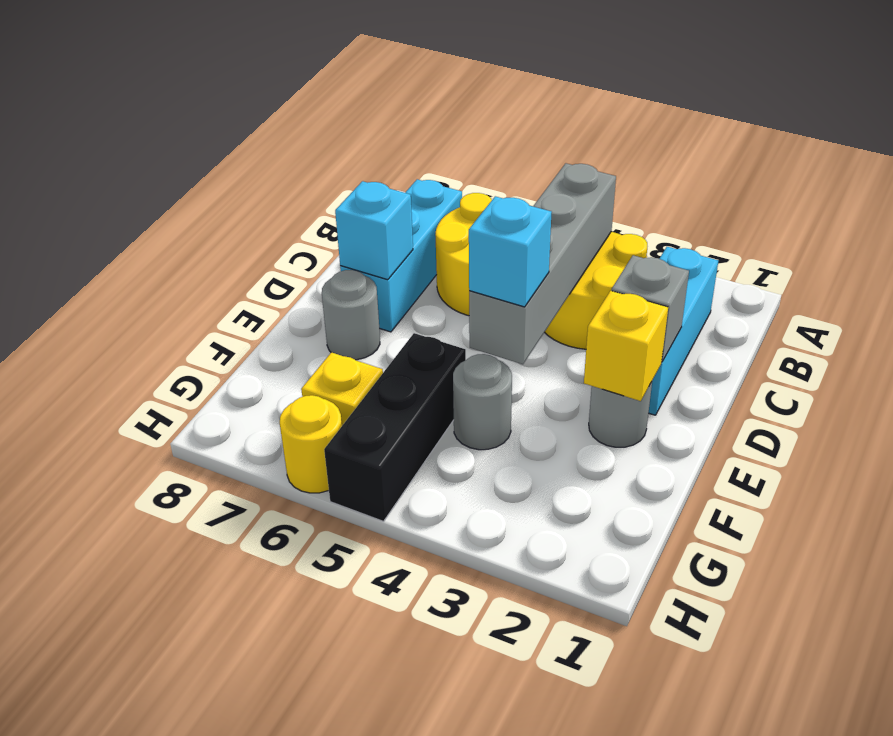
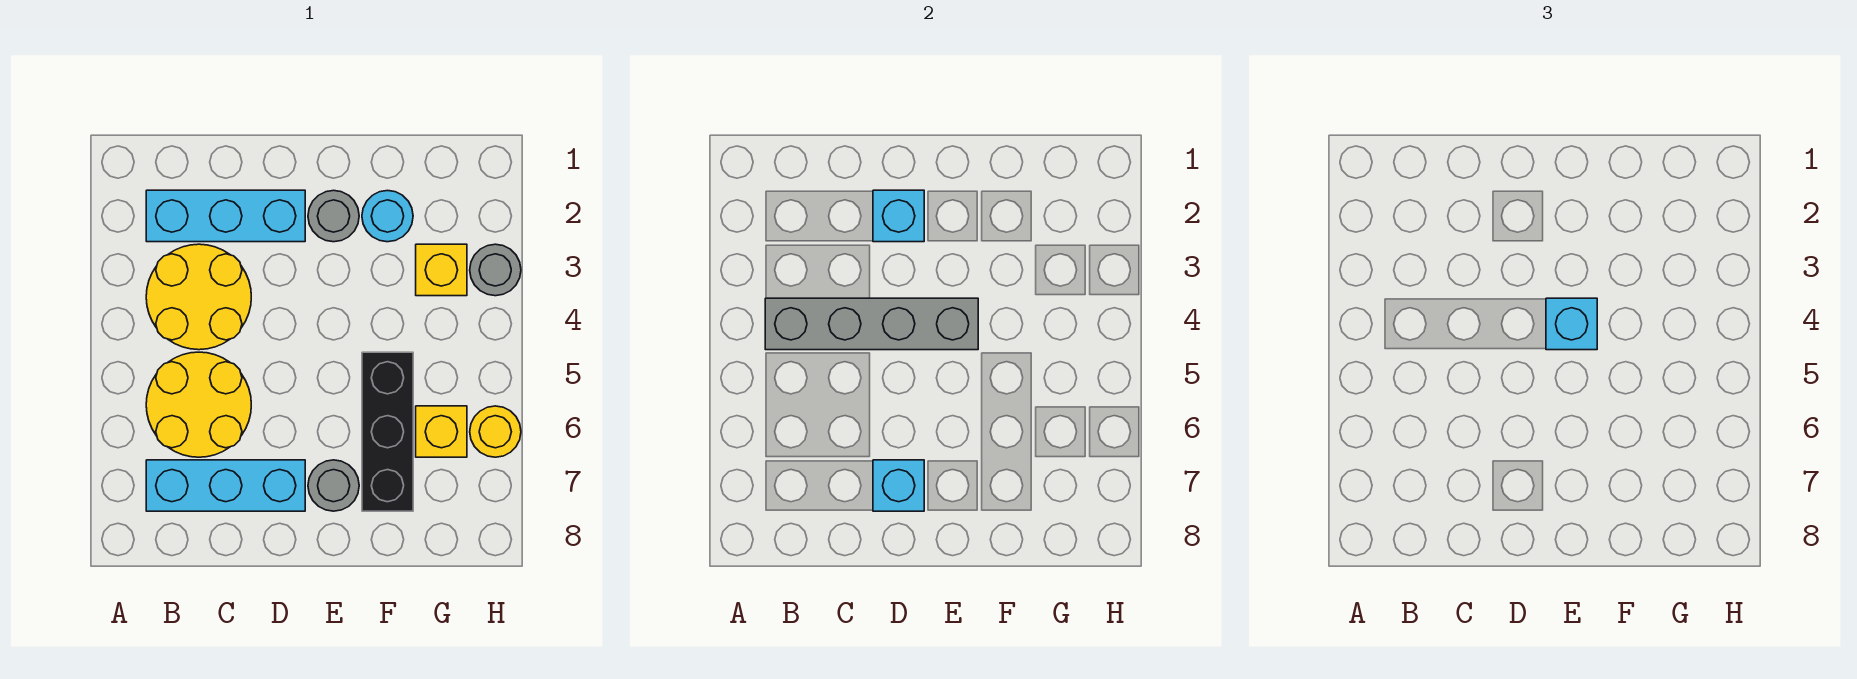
grey brick D2 level 2 -> cyan brick D2 level 2
yellow brick E2 level 2 -> yellow brick G3 level 1
none -> cyan round brick F2 level 1
grey round brick F4 level 1 -> grey round brick H3 level 1
black brick F5:H5 level 1 -> black brick F5:F7 level 1

